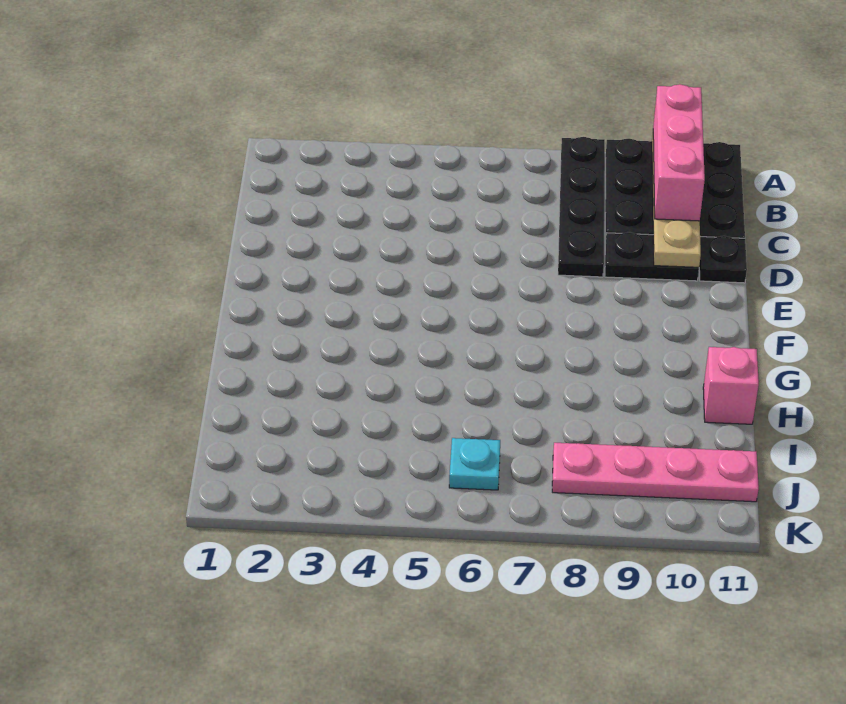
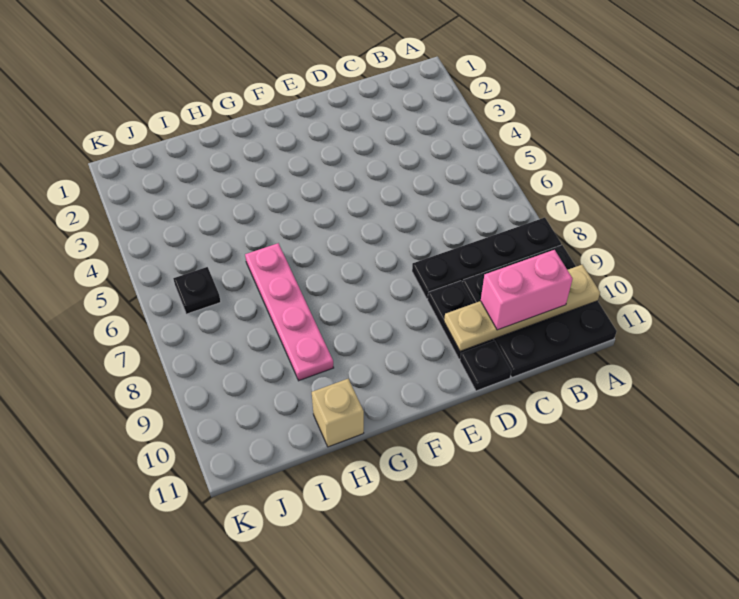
pink brick A10:C10 level 3 -> pink brick B10:C10 level 3
pink brick H11 level 1 -> tan brick H11 level 1
cyan plate J6 level 1 -> black plate J6 level 1
pink plate J8:J11 level 1 -> pink plate H6:H9 level 1

